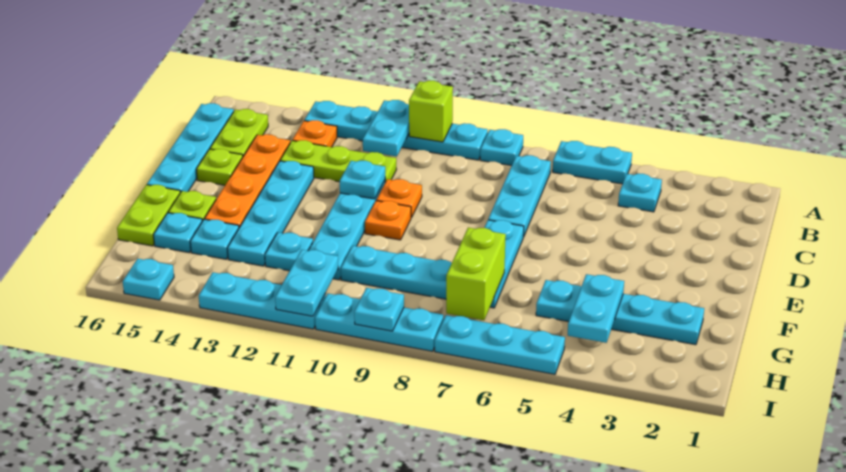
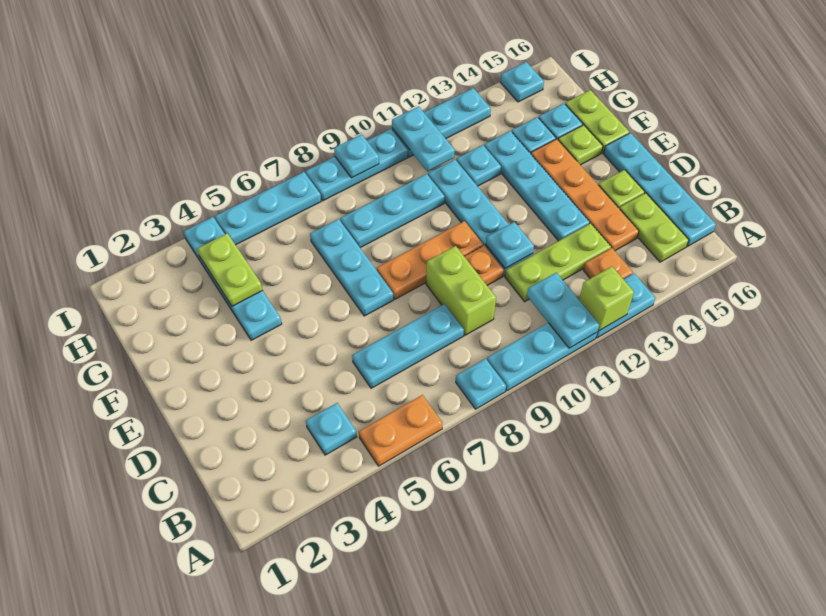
cyan plate A5:A6 level 1 -> orange plate A5:A6 level 1
lime brick A10 level 2 -> lime brick A12 level 2
cyan plate B7:D7 level 1 -> cyan plate C6:C8 level 1
orange plate E10 level 1 -> orange plate E8:E10 level 1
cyan plate G2:G5 level 1 -> cyan plate F4:I4 level 1
cyan plate G4:H4 level 2 -> lime plate G4:H4 level 2
lime brick G7:H7 level 2 -> lime brick C9:D9 level 1

